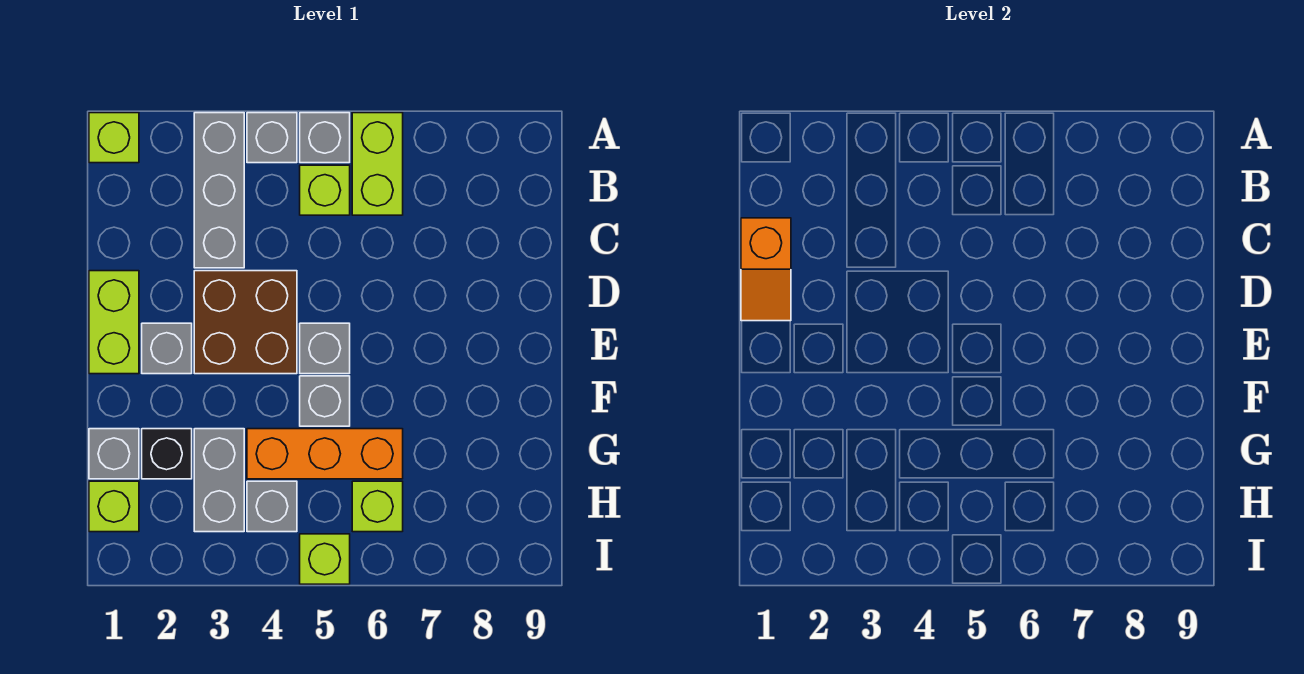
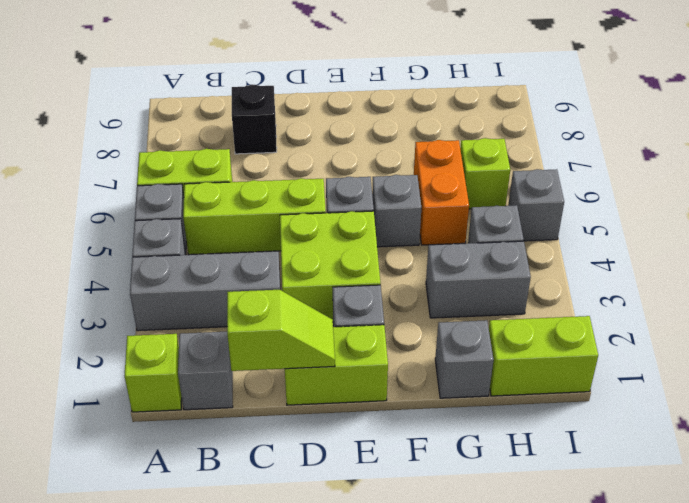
none -> grey brick B1 level 1
lime brick B5 level 1 -> lime brick B5:D5 level 1
orange slope C1:D1 level 2 top C -> lime slope C1:D1 level 2 top C
brown brick D3:E4 level 1 -> lime brick D3:E4 level 1
black brick G2 level 1 -> black brick C8 level 1
orange brick G4:G6 level 1 -> orange brick G5:G6 level 1
lime brick H1 level 1 -> lime brick H1:I1 level 1
lime brick I5 level 1 -> grey brick I5 level 1

